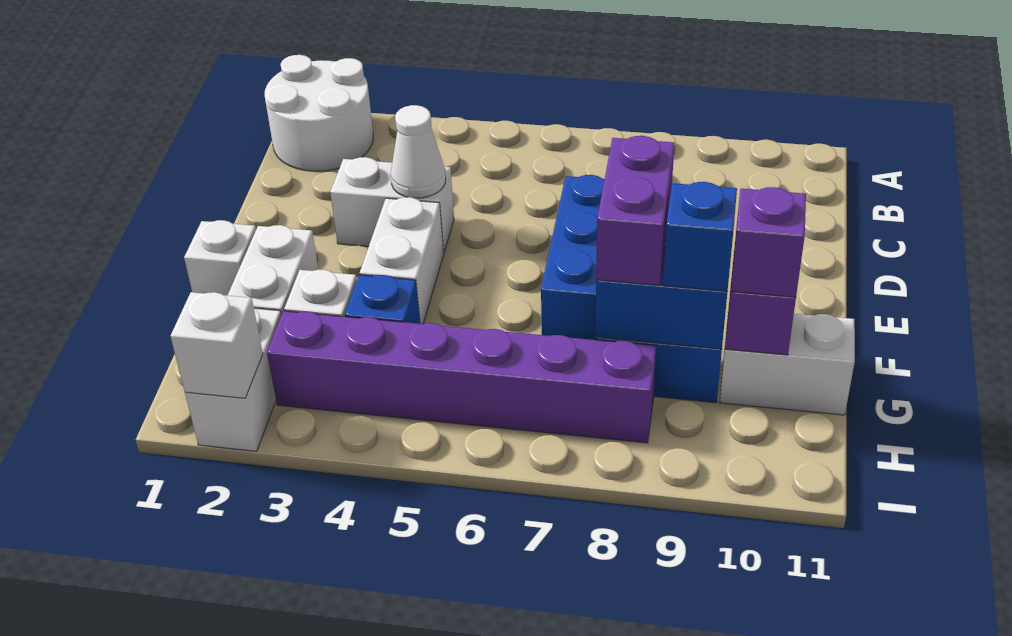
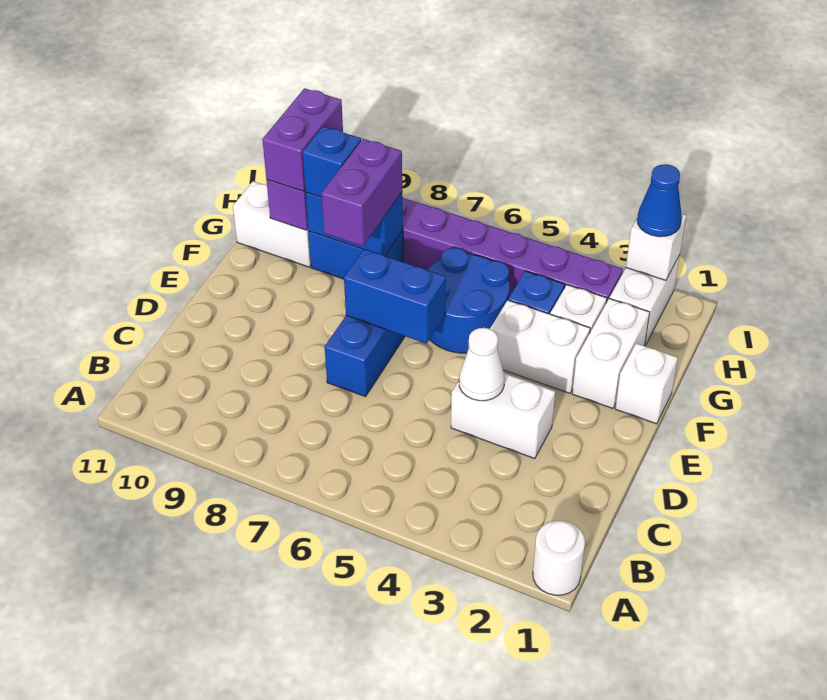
white round brick A1:B2 level 1 -> white round brick A1 level 1
white brick E4:F4 level 1 -> white brick F3:F4 level 1
none -> blue brick E6:E7 level 2
none -> blue round brick F5:G6 level 1
purple brick G10 level 3 -> purple brick G10:H10 level 3
none -> blue cone I2 level 3

